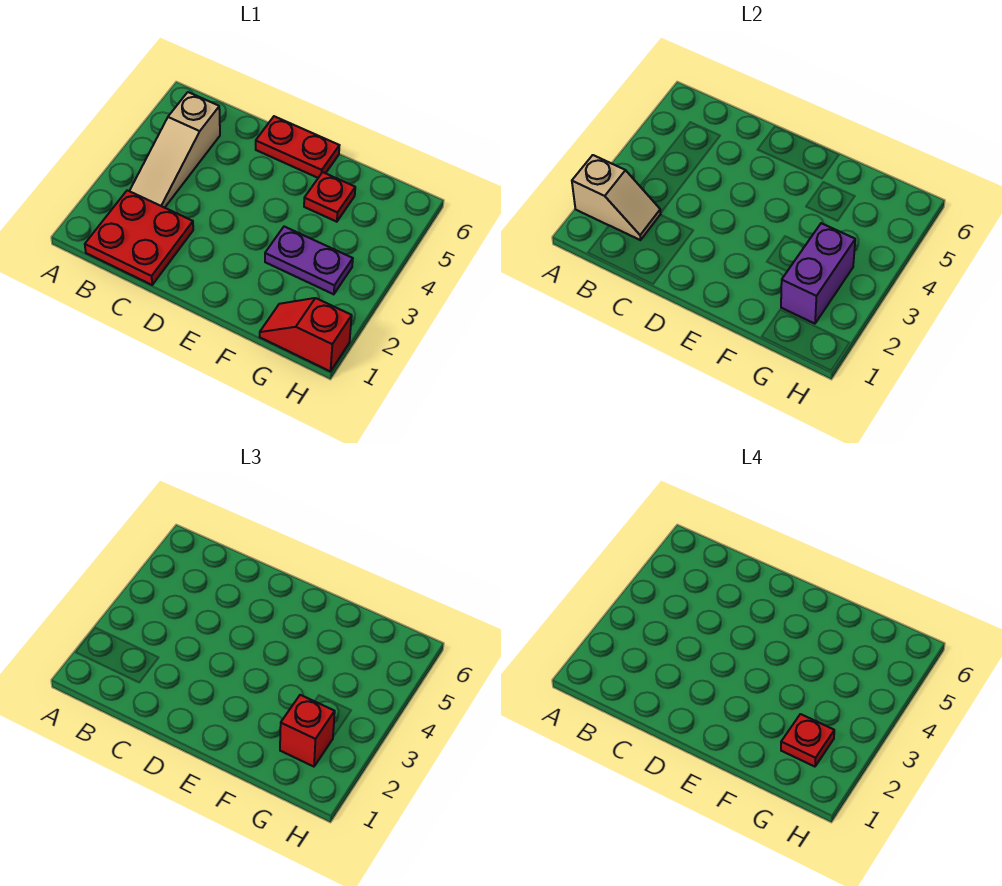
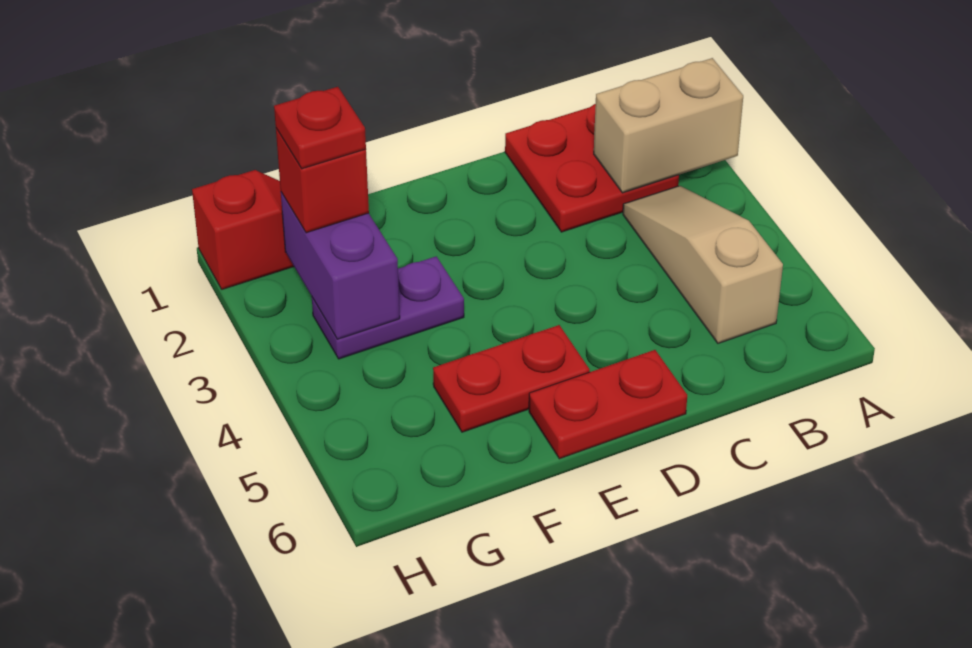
tan slope A2:B2 level 2 top A -> tan brick A2:B2 level 2
red plate F5 level 1 -> red plate E5:F5 level 1

